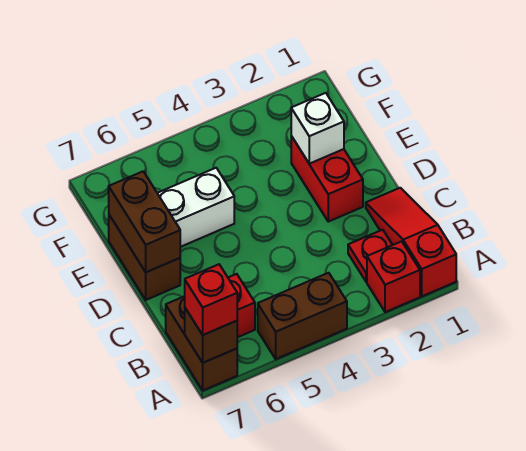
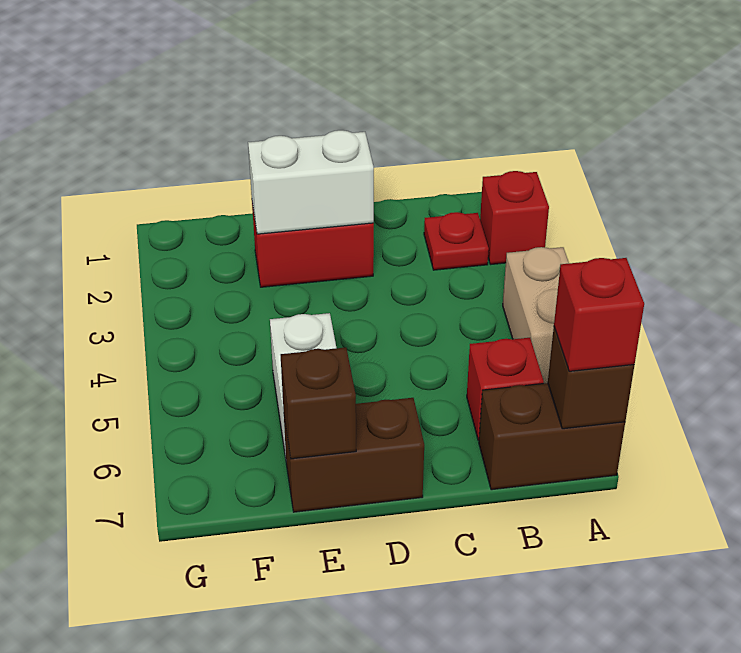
red slope A1:C1 level 1 top A -> none
brown brick A4:A5 level 1 -> tan brick A4:A5 level 1
brown brick D7:E7 level 2 -> brown brick E7 level 2
white brick E2 level 2 -> white brick D2:E2 level 2

